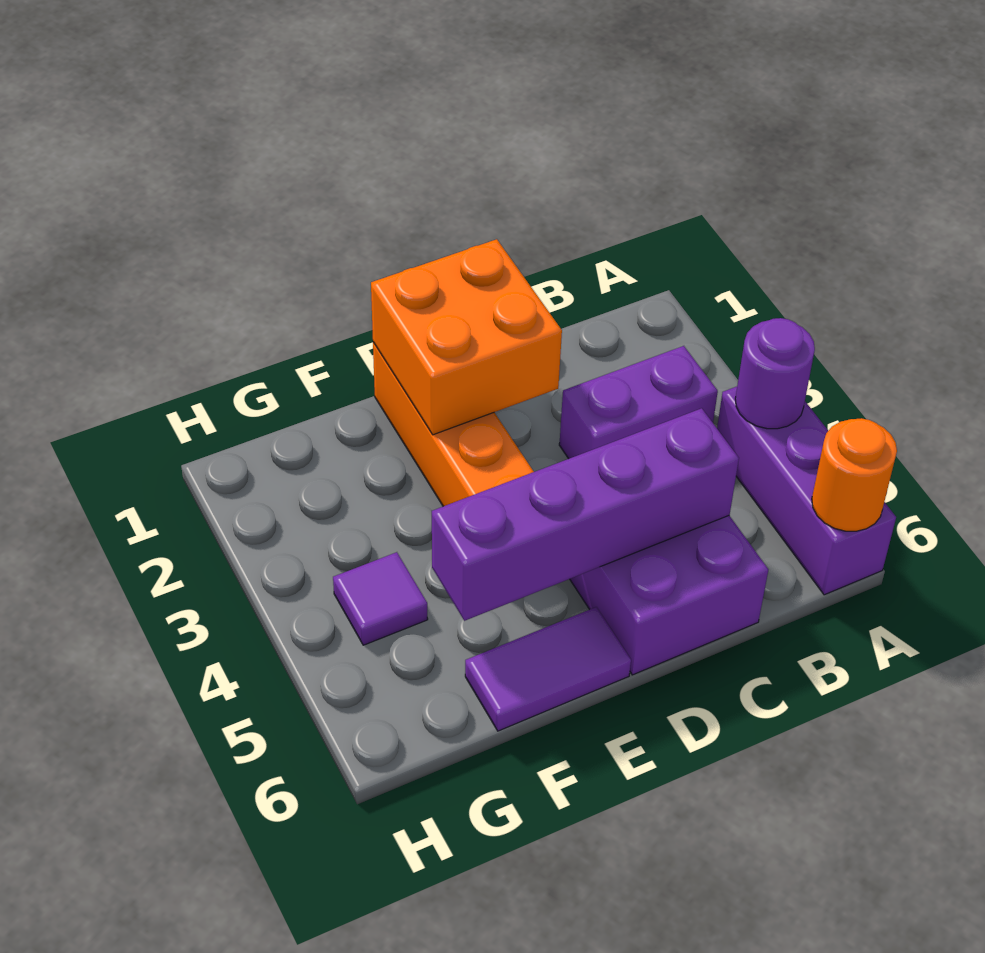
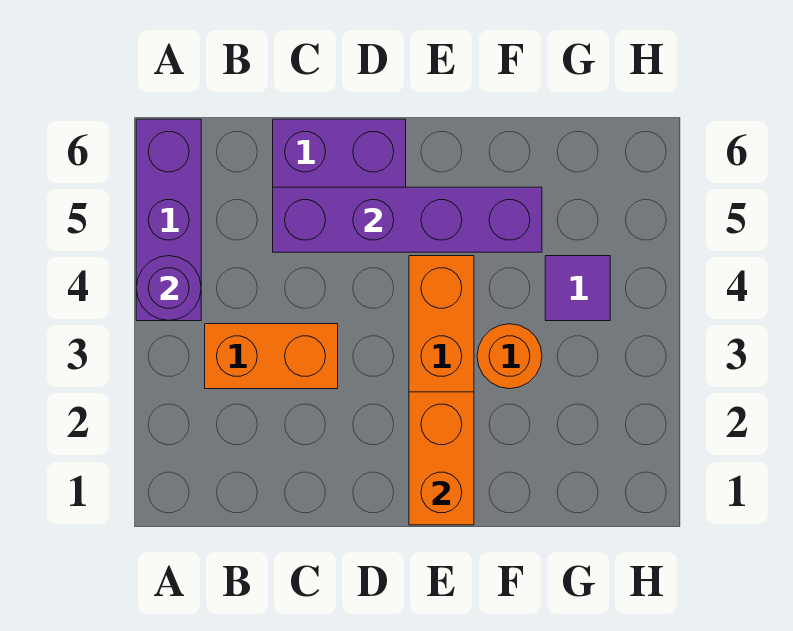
orange round brick A6 level 2 -> orange round brick F3 level 1
purple brick B3:C3 level 1 -> orange brick B3:C3 level 1
orange brick D1:E2 level 2 -> orange brick E1:E2 level 2
purple tile E6:F6 level 1 -> none

